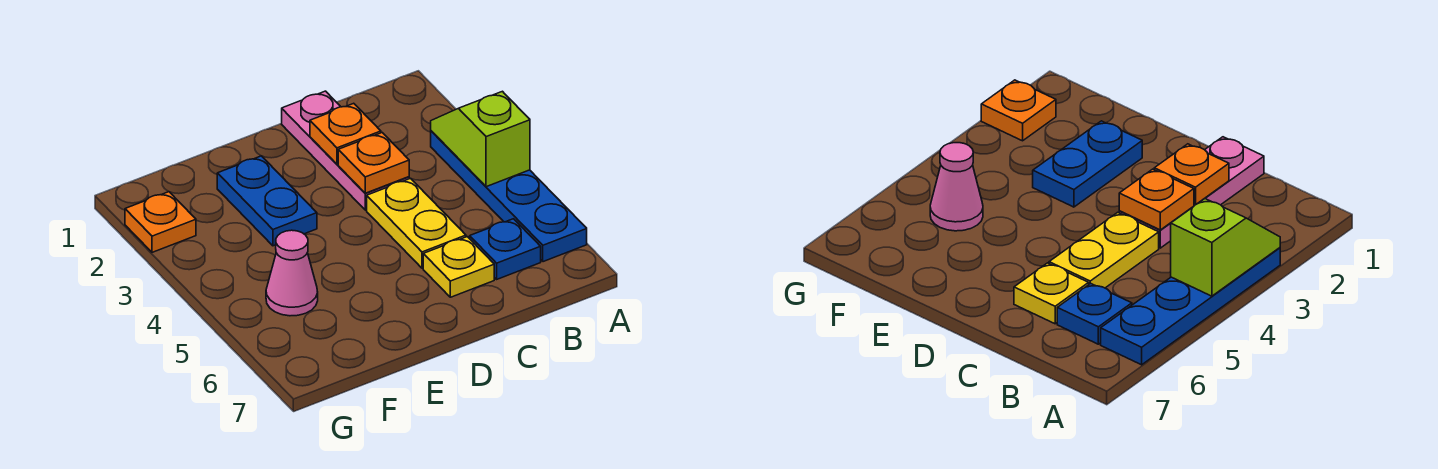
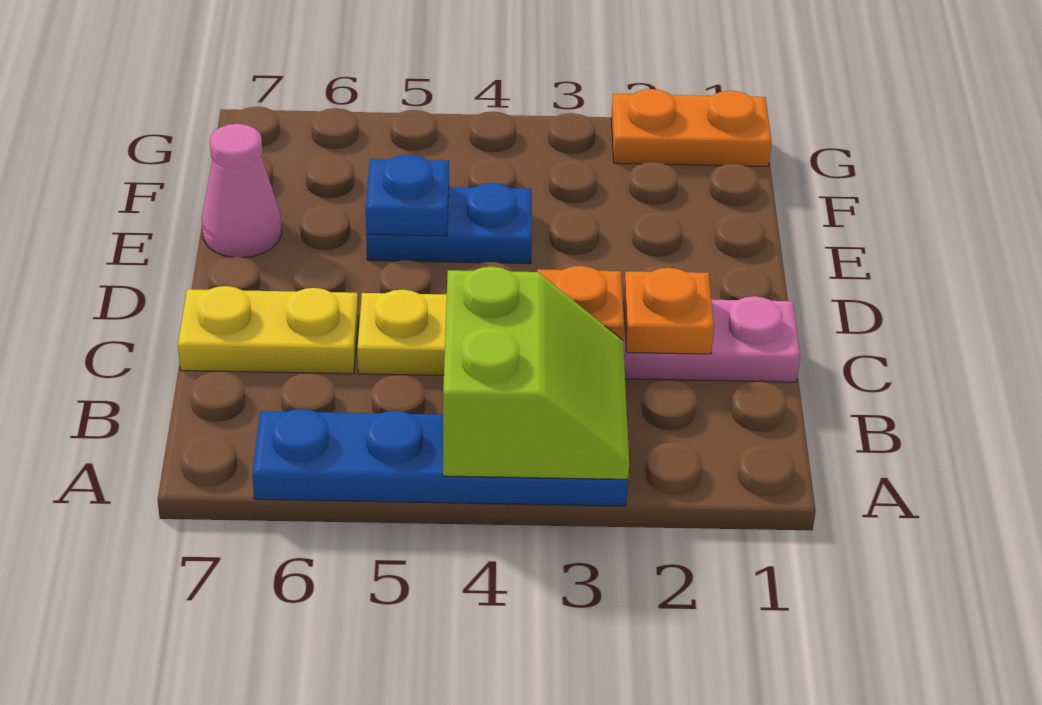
lime slope A3:A4 level 2 top 4 -> lime slope A3:B4 level 2 top 4
blue plate B6 level 1 -> blue plate E5 level 2
yellow plate C6 level 1 -> yellow plate C6:C7 level 1
blue plate E2:E3 level 1 -> blue plate E4:E5 level 1
pink cone F5 level 1 -> pink cone E7 level 1
orange plate G2 level 1 -> orange plate G1:G2 level 1

